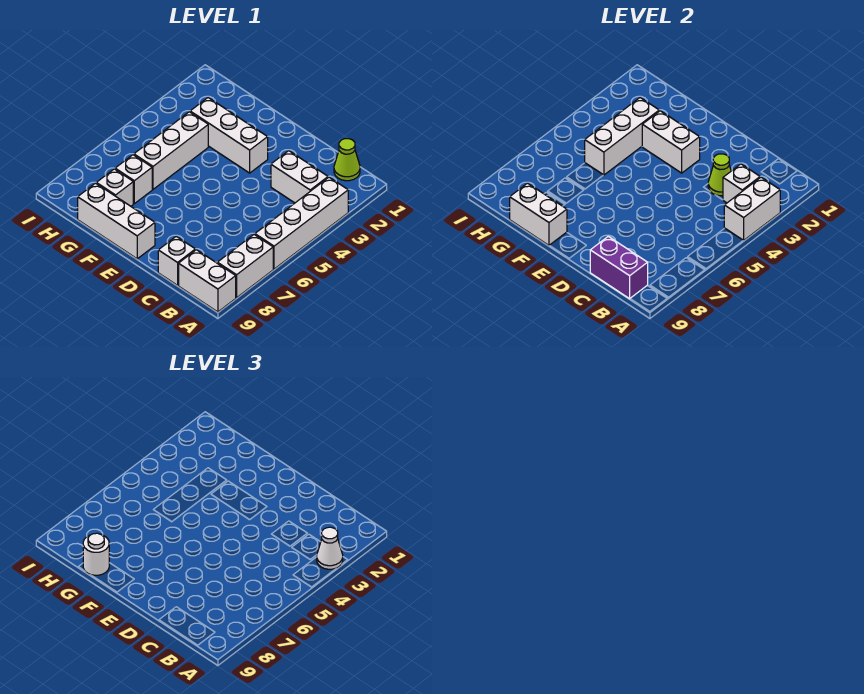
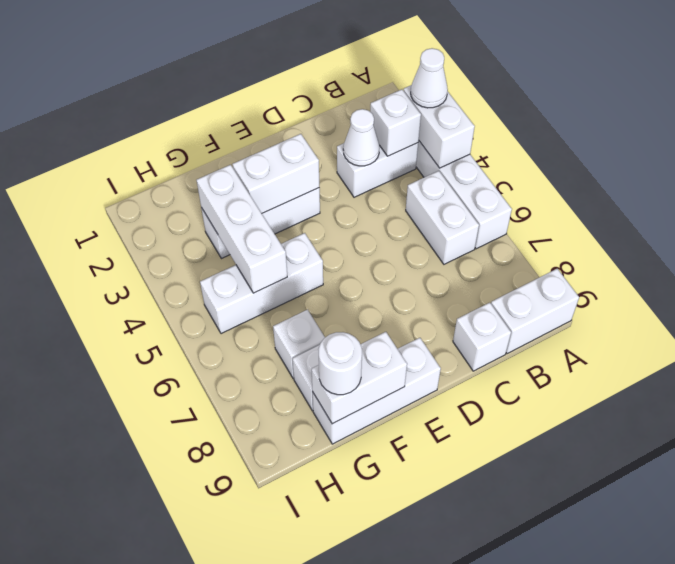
white brick A7:A8 level 1 -> white brick B5:B6 level 1
lime cone B1 level 1 -> none
purple brick B9:C9 level 2 -> none
lime cone C3 level 2 -> white cone C3 level 2
white brick G4:G6 level 1 -> white brick F5:H5 level 1

